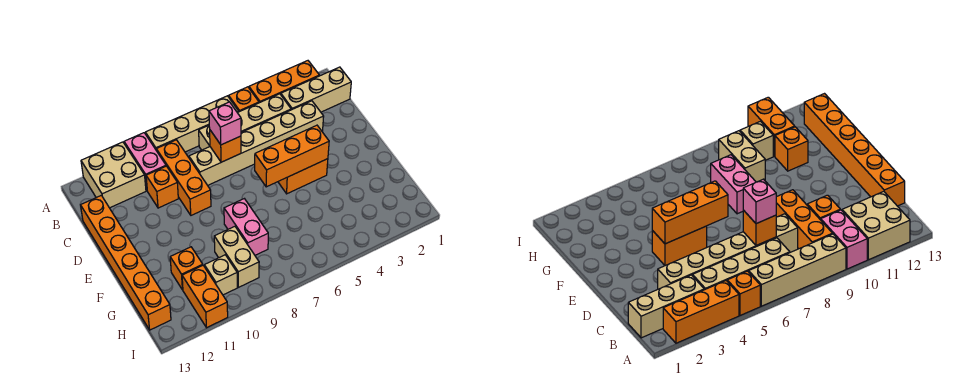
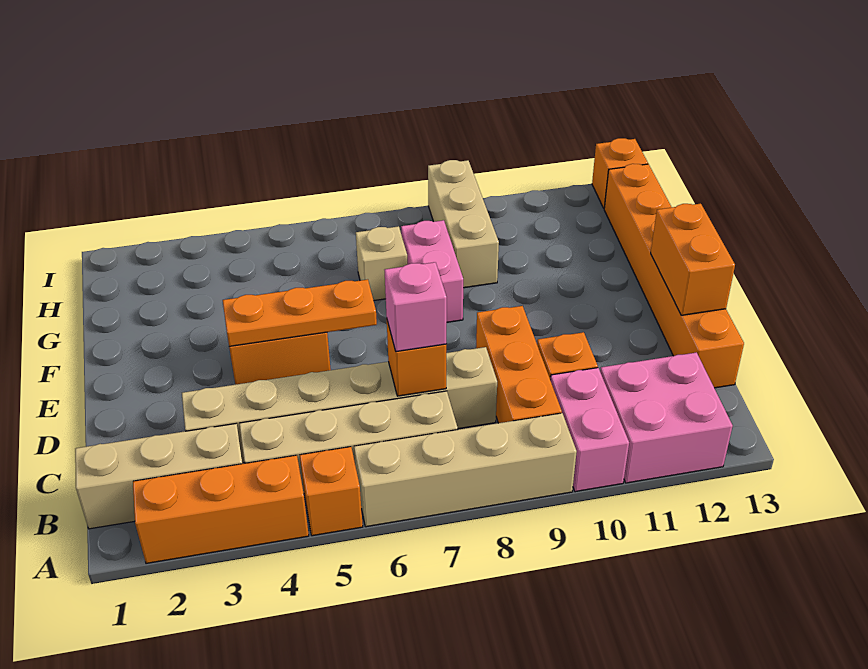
tan brick A11:B12 level 1 -> pink brick A11:B12 level 1
orange brick E4:E6 level 2 -> orange plate E4:E6 level 2
tan brick G9:H9 level 1 -> tan brick G9:I9 level 1
orange brick G11 level 1 -> orange brick I13 level 1
tan brick H10 level 1 -> tan brick G7 level 1
orange brick H11:I11 level 1 -> orange brick D13:E13 level 2

